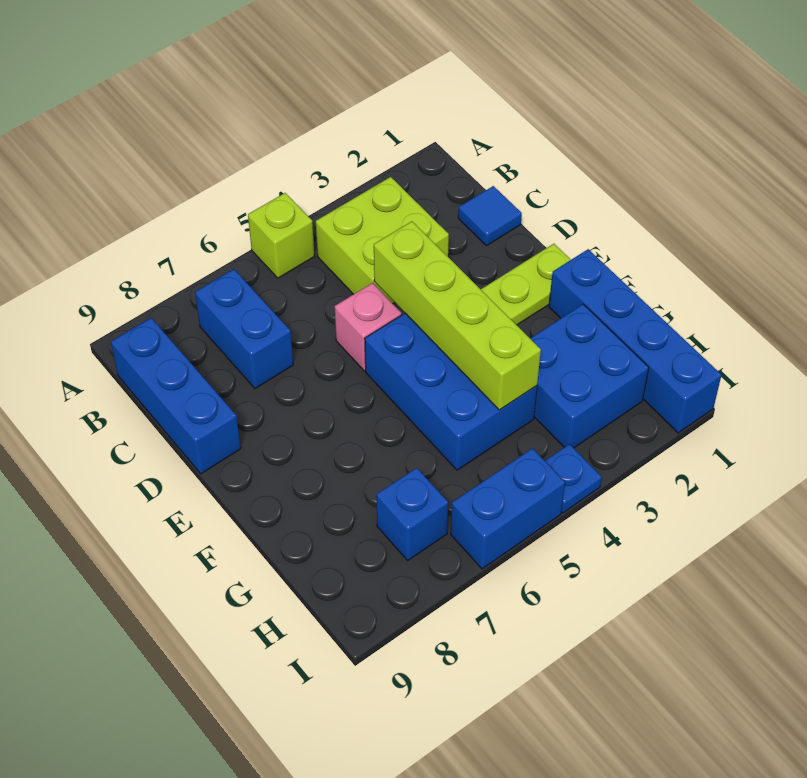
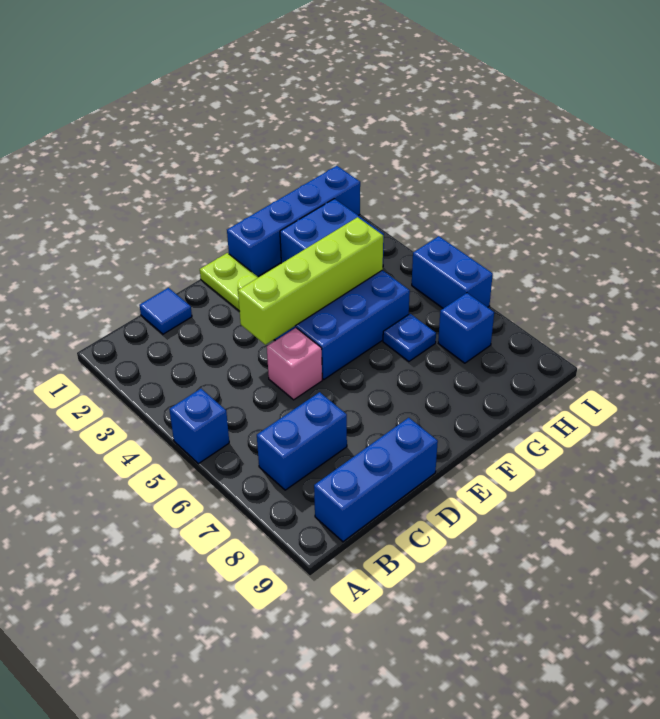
lime brick A5 level 1 -> blue brick A5 level 1
lime brick B3:C4 level 1 -> none
blue plate I4 level 1 -> blue plate G6 level 1

